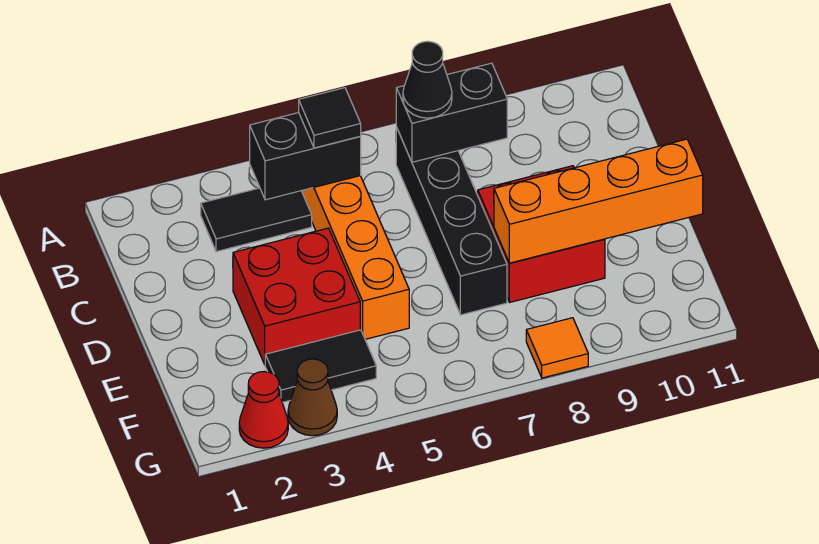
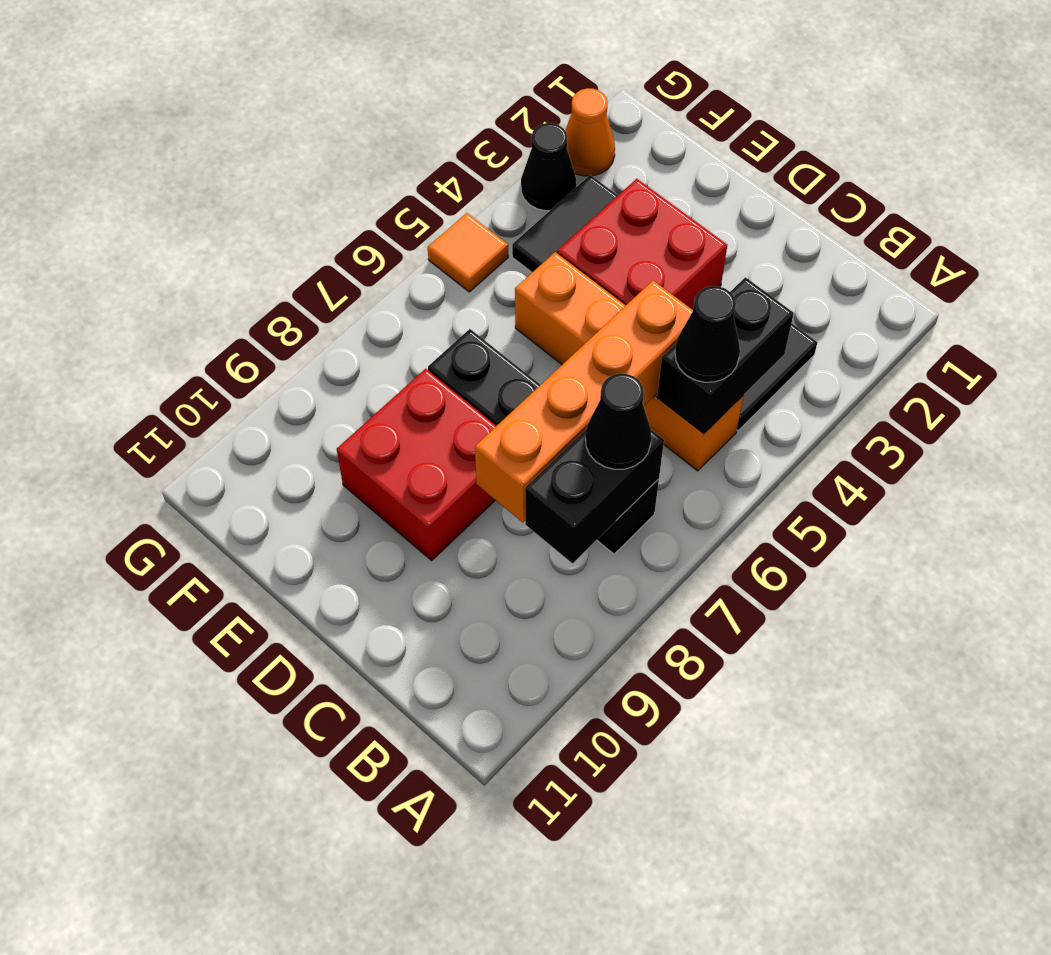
black tile B5 level 3 -> black cone B5 level 3
orange brick E8:E11 level 2 -> orange brick C5:C8 level 2
red cone G2 level 1 -> orange cone G2 level 1
brown cone G3 level 1 -> black cone G3 level 1
orange tile G8 level 1 -> orange tile G5 level 1

